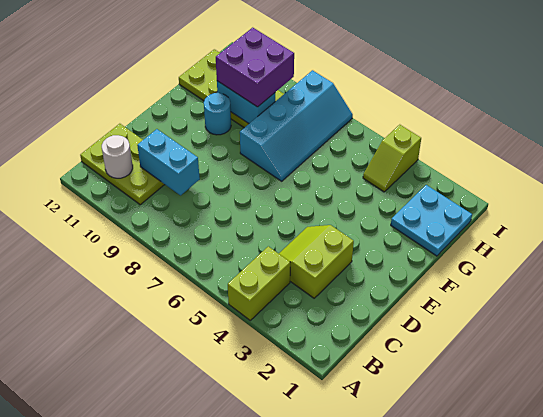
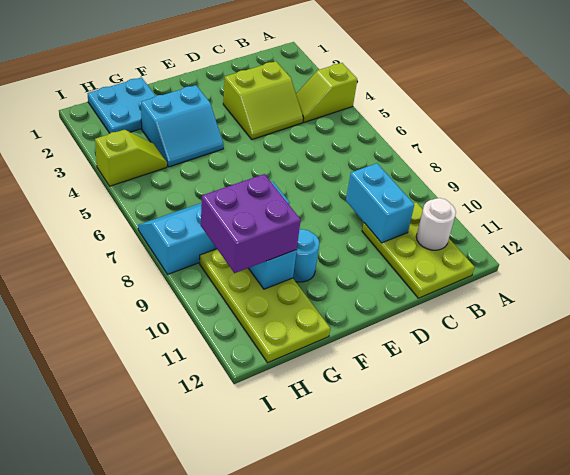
lime brick A4:B4 level 1 -> lime slope A4:B4 level 1 top A
none -> cyan slope F3:G4 level 1 top 3

